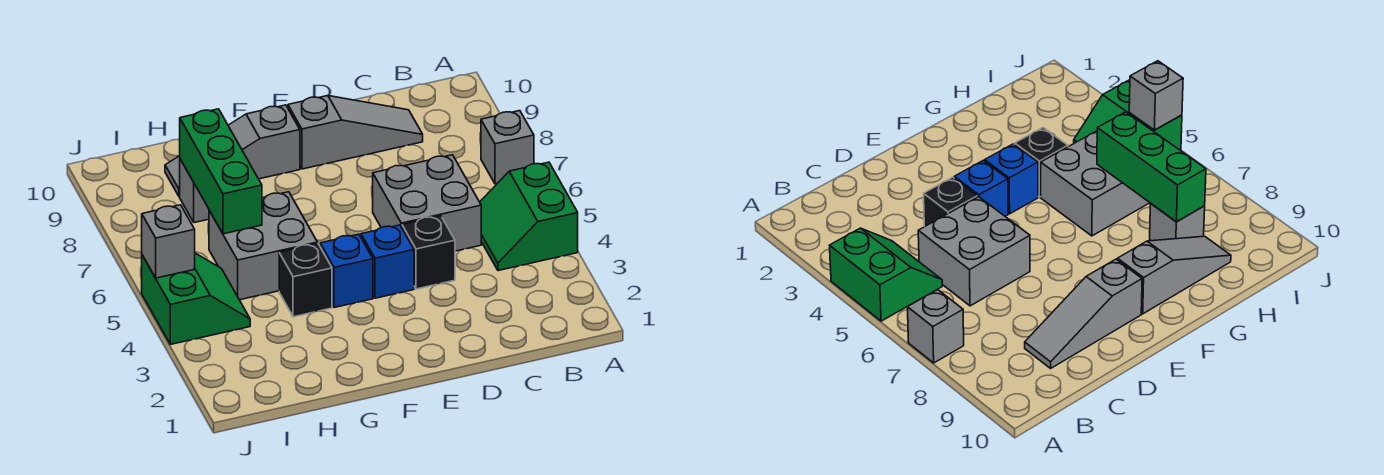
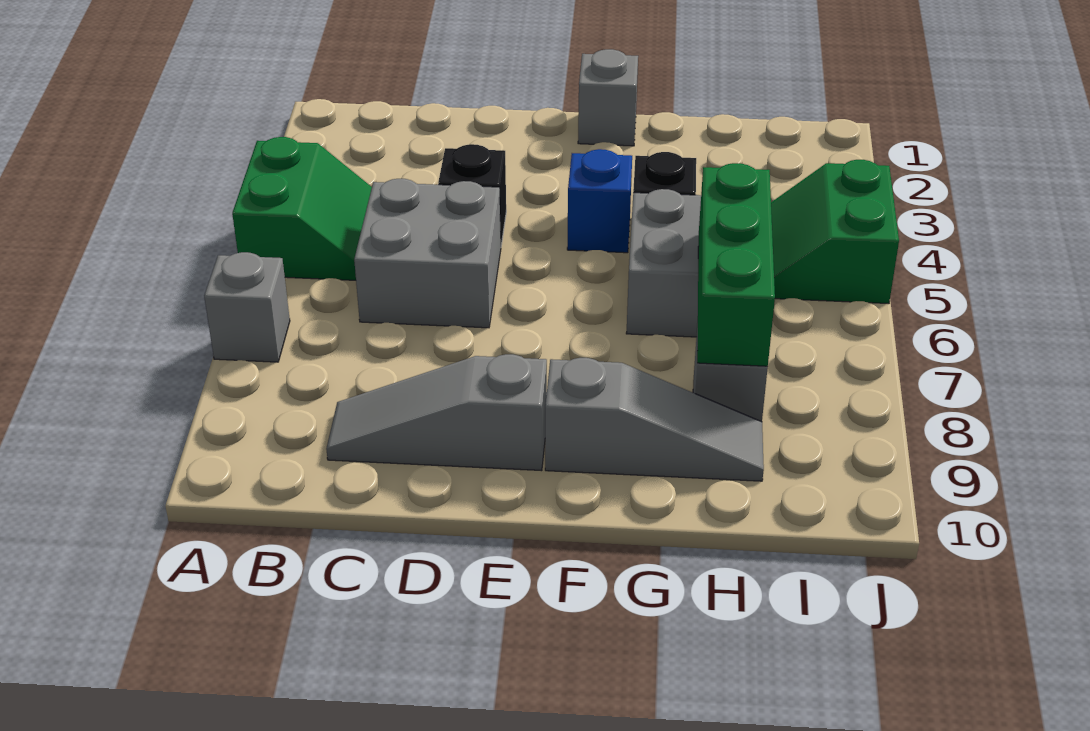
blue brick E4 level 1 -> none
grey brick J5 level 2 -> grey brick F1 level 1

